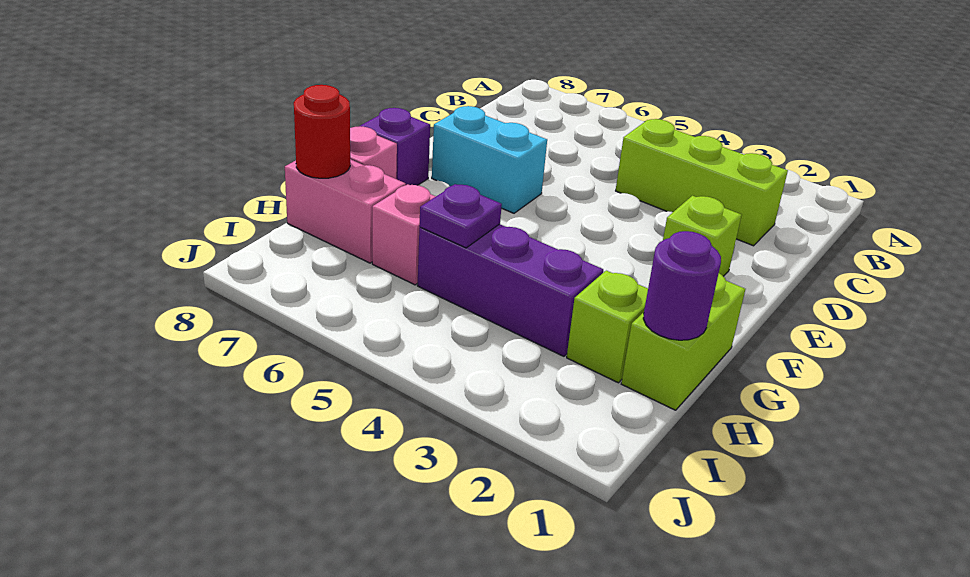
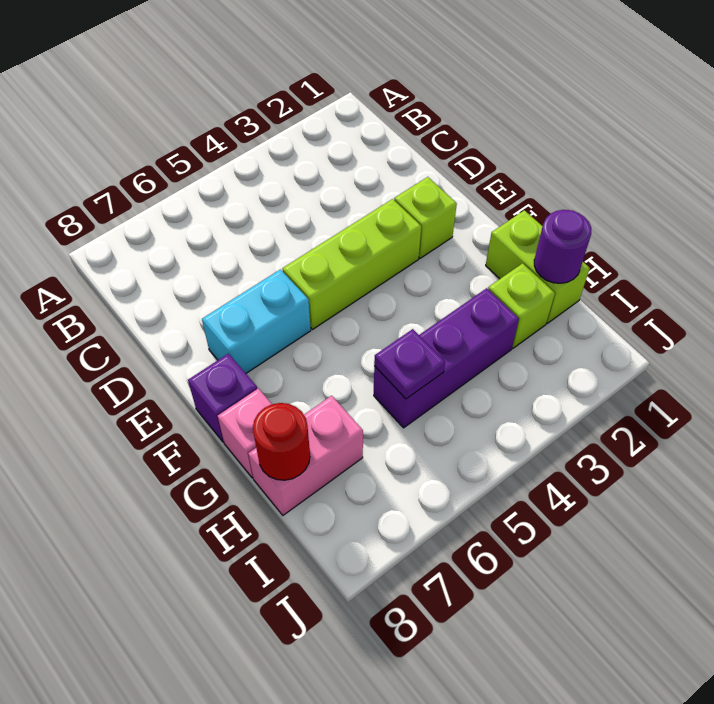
lime brick C2:C4 level 1 -> lime brick E3:E5 level 1
pink brick H6 level 1 -> none

